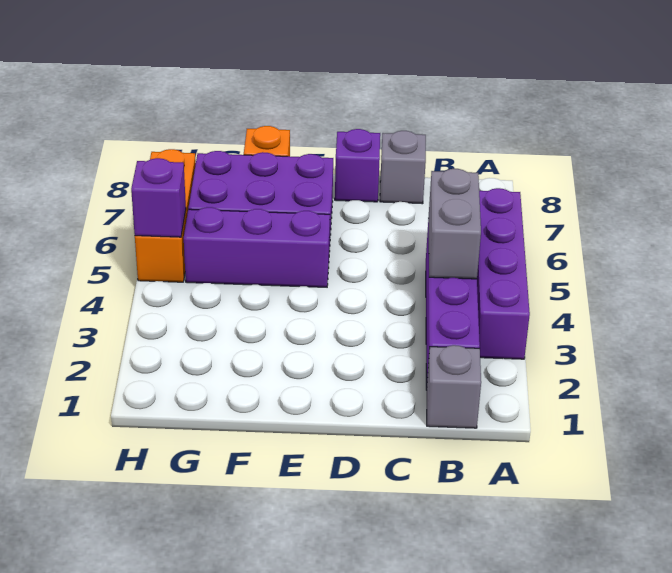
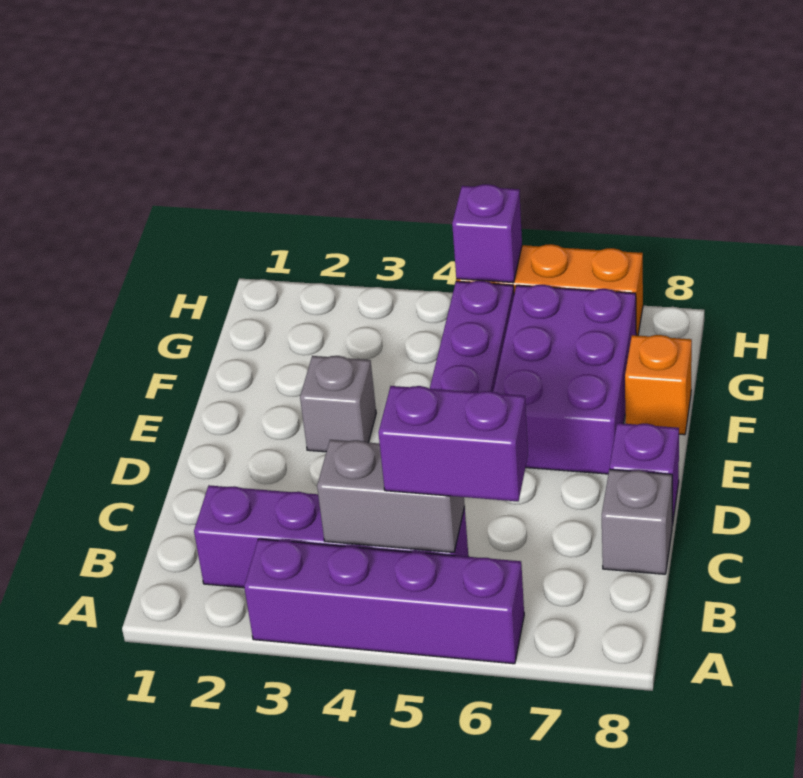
grey brick B1 level 1 -> grey brick E3 level 1
none -> purple brick B5:B6 level 3

